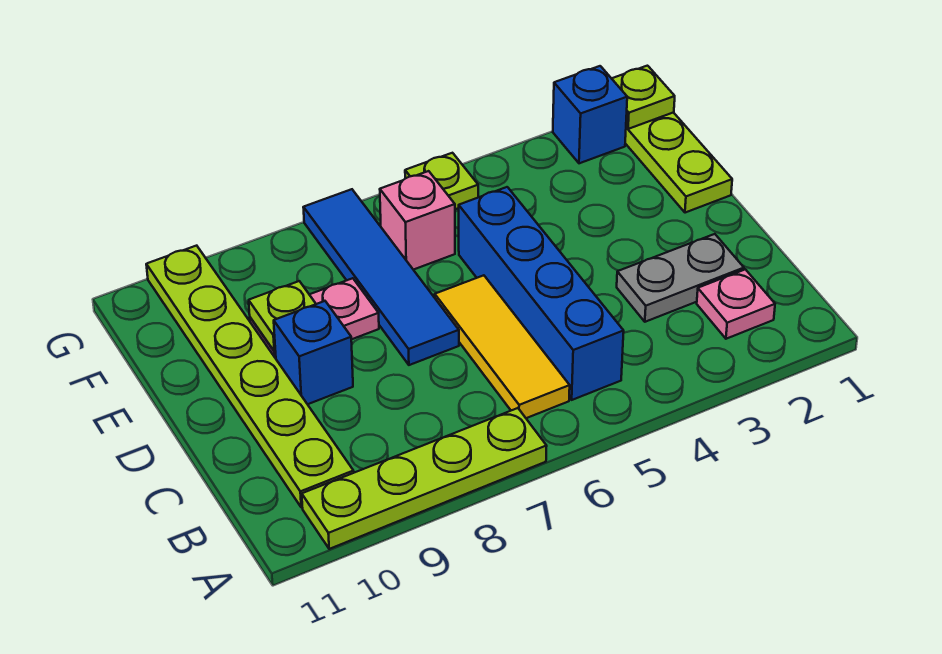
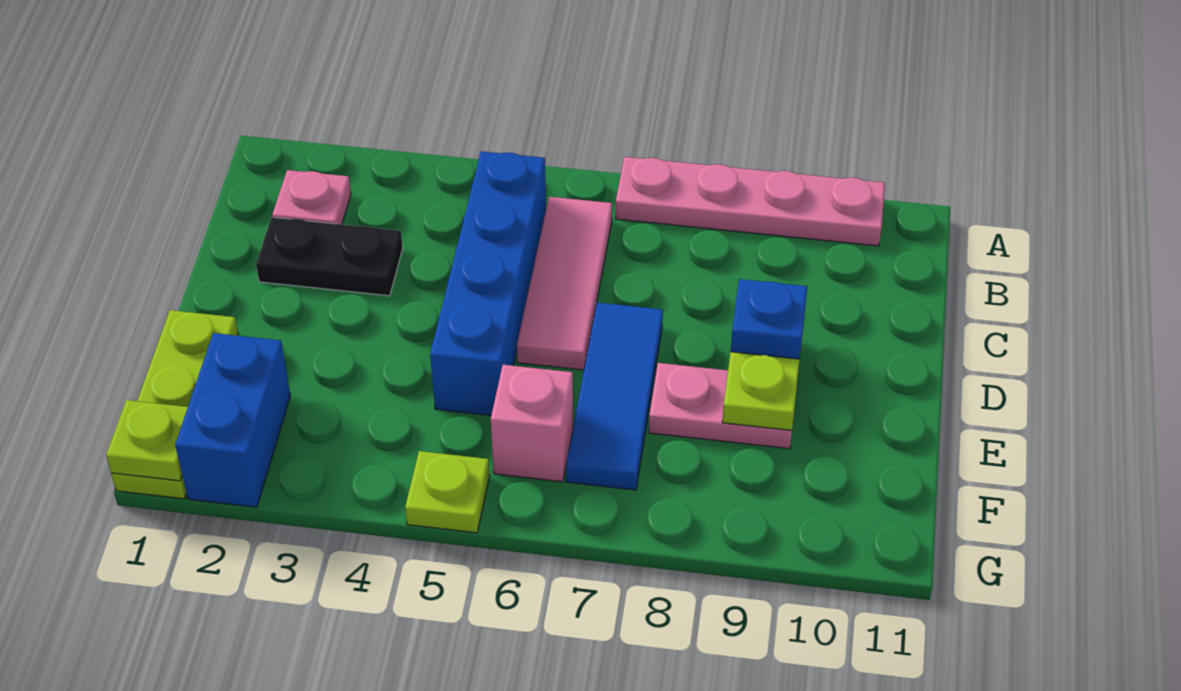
lime plate A7:A10 level 1 -> pink plate A7:A10 level 1
yellow tile B6:D6 level 1 -> pink tile B6:D6 level 1
lime plate B10:G10 level 1 -> none
grey plate C2:C3 level 1 -> black plate C2:C3 level 1
blue tile D7:G7 level 1 -> blue tile D7:F7 level 1
blue brick G2 level 1 -> blue brick F2:G2 level 1

